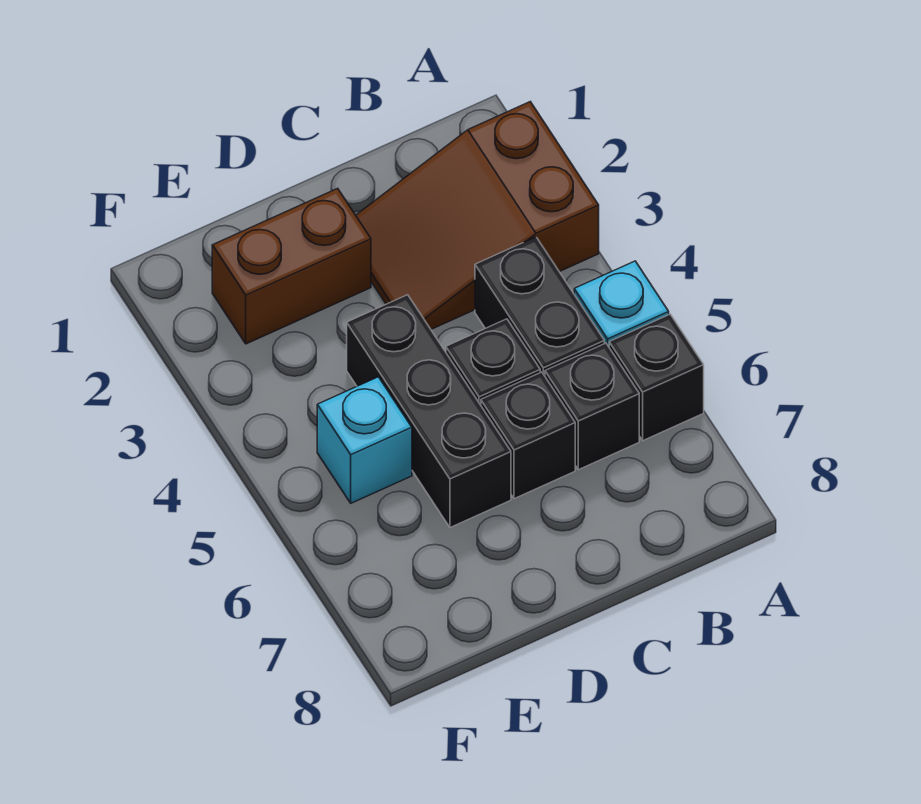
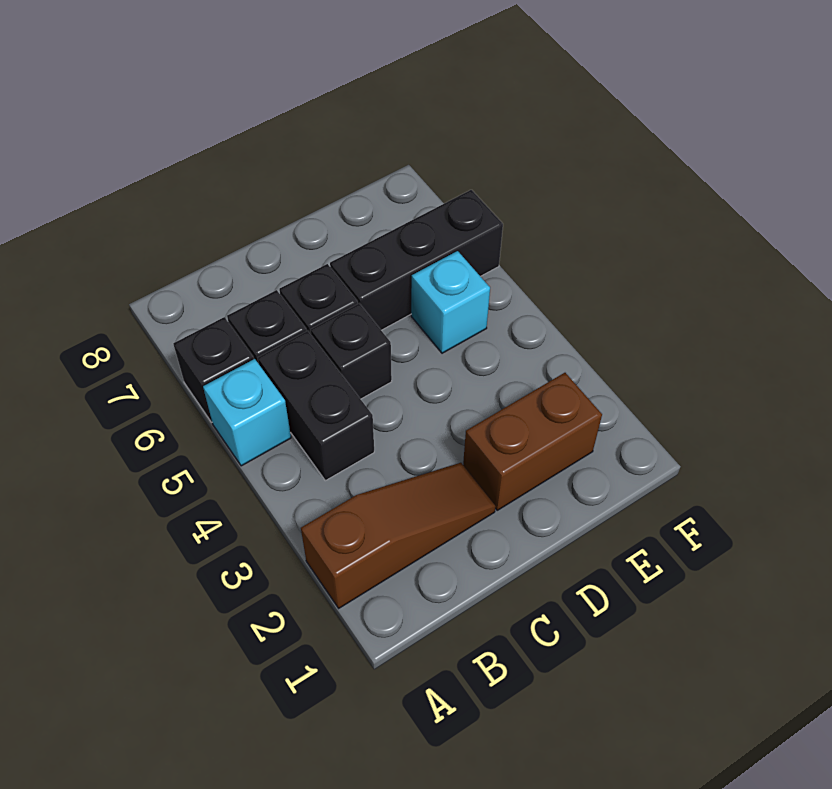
brown slope A2:C3 level 1 top A -> brown slope A2:C2 level 1 top A
black brick D4:D6 level 1 -> black brick D6:F6 level 1

